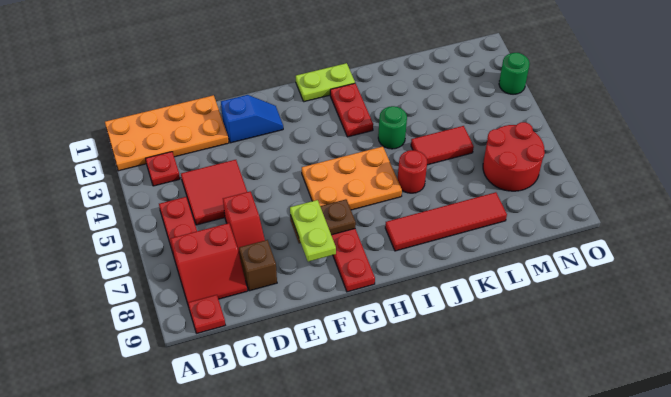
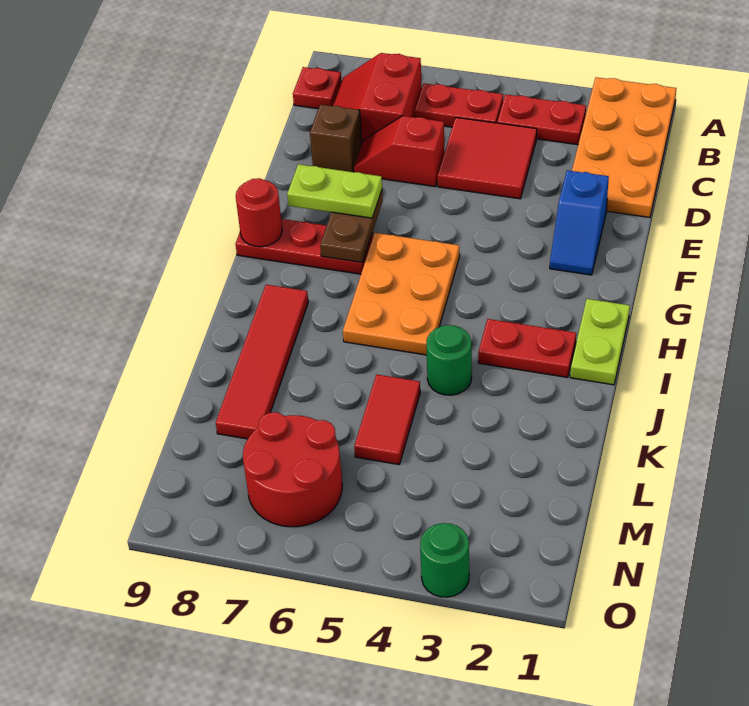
red plate B3 level 1 -> red plate B3:B4 level 1
red round brick J6 level 1 -> red round brick G9 level 2

